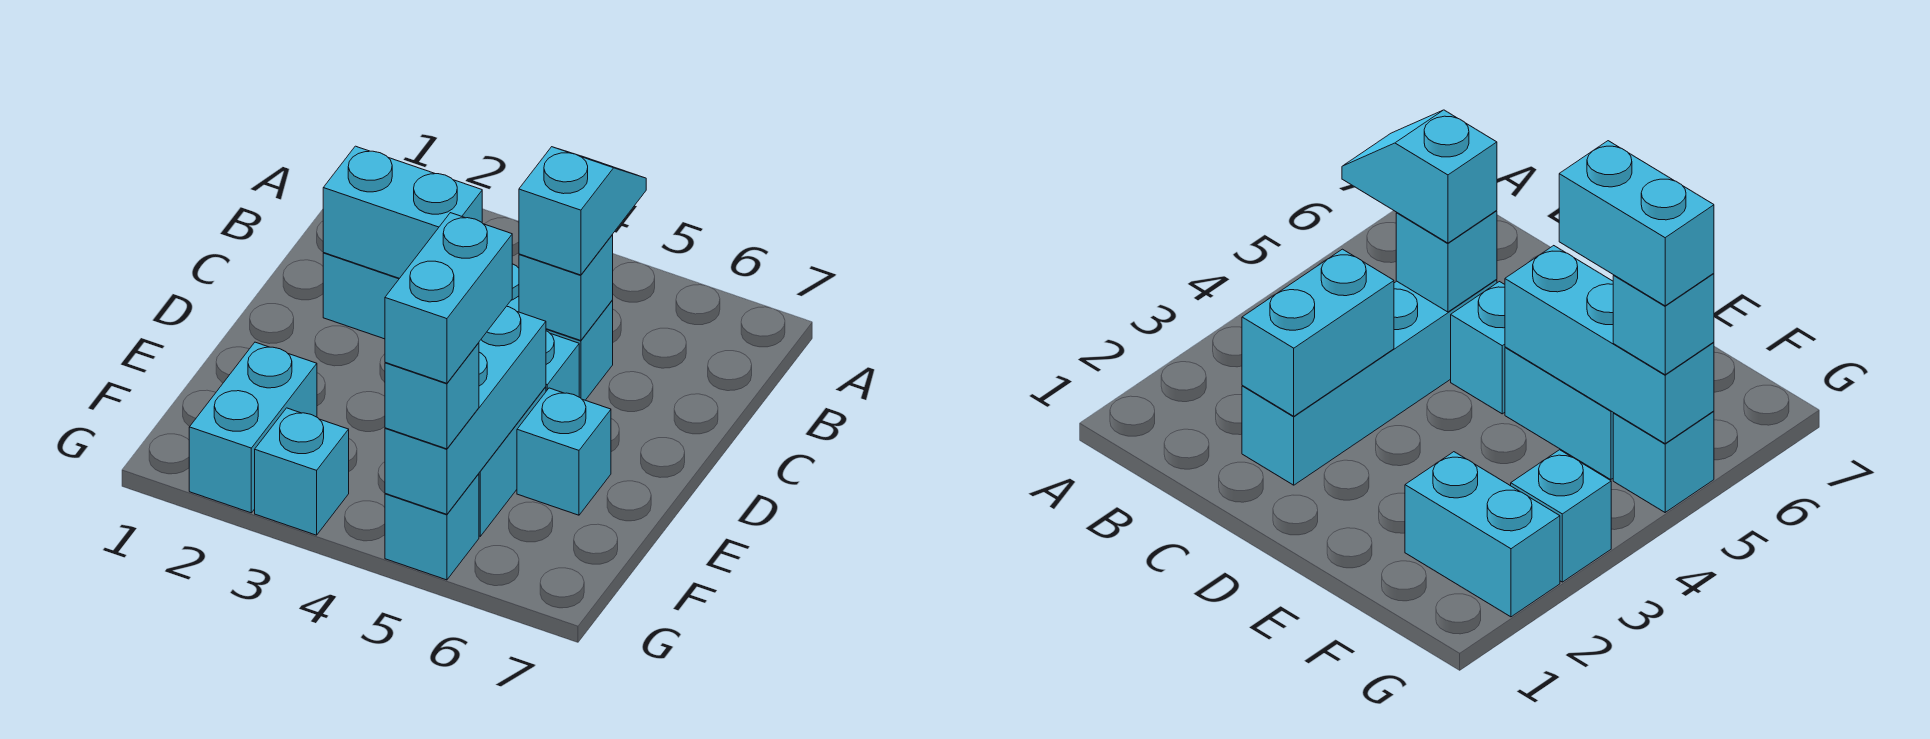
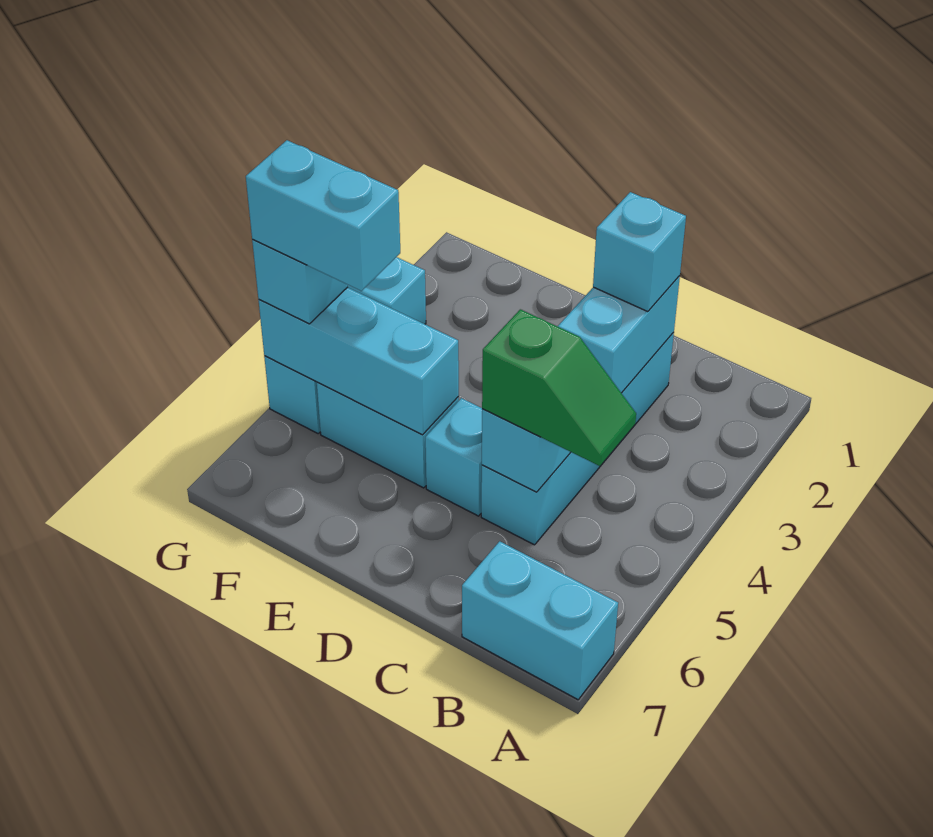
cyan slope B5:C5 level 3 top C -> green slope B5:C5 level 3 top C
cyan brick E6 level 1 -> cyan brick C2 level 3
cyan brick F2:G2 level 1 -> cyan brick A7:B7 level 1

